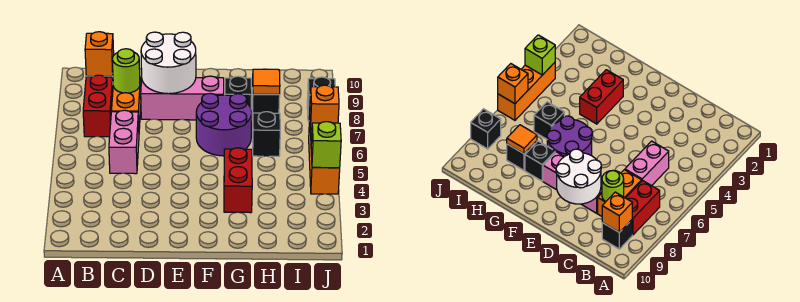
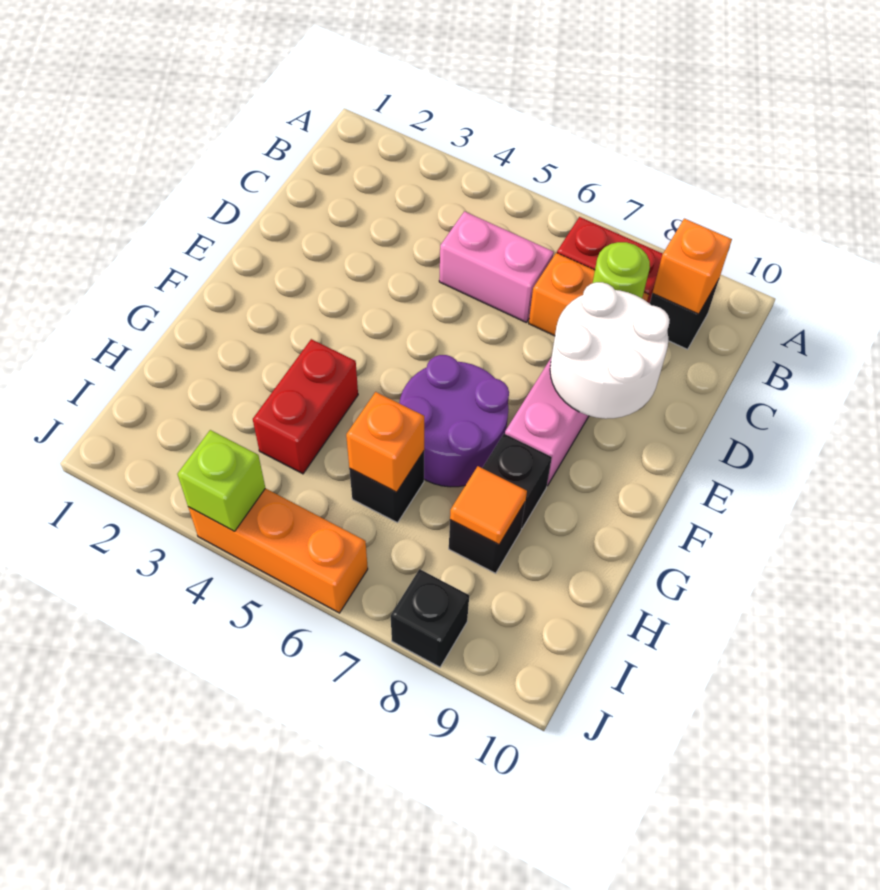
red brick G3:G4 level 1 -> red brick G4:H4 level 1
orange brick J6 level 2 -> orange brick H6 level 2

